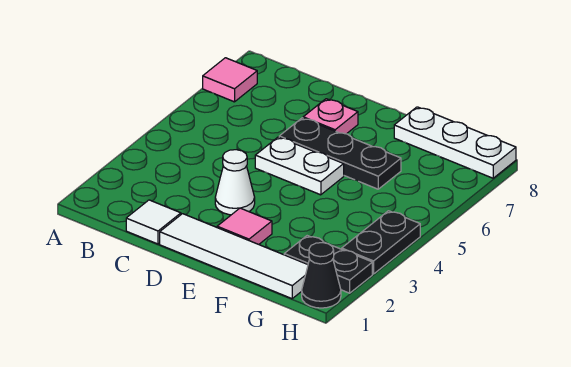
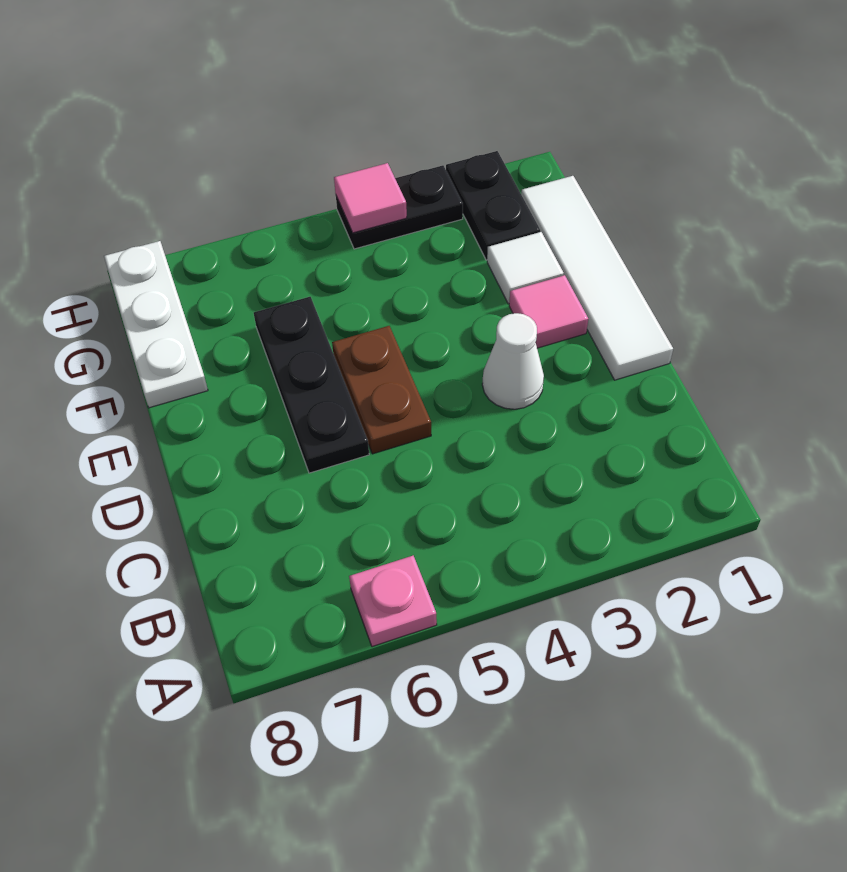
pink tile A7 level 1 -> pink tile H4 level 2
white tile C1 level 1 -> white tile F2 level 1
white plate D5:E5 level 1 -> brown plate D5:E5 level 1
pink plate D7 level 1 -> pink plate A6 level 1
black cone H1 level 1 -> none

